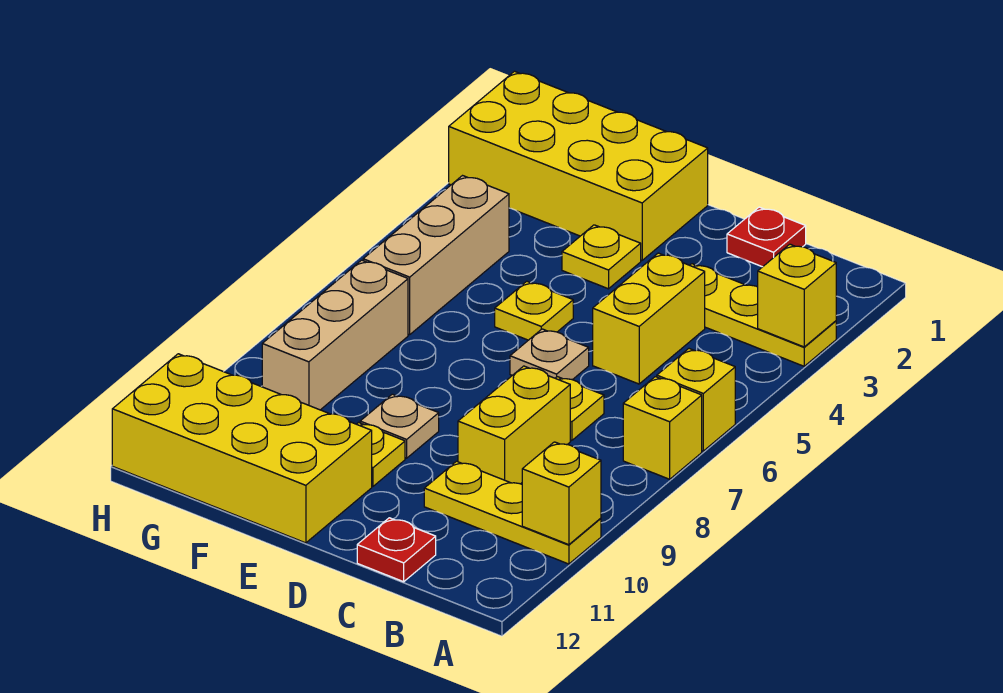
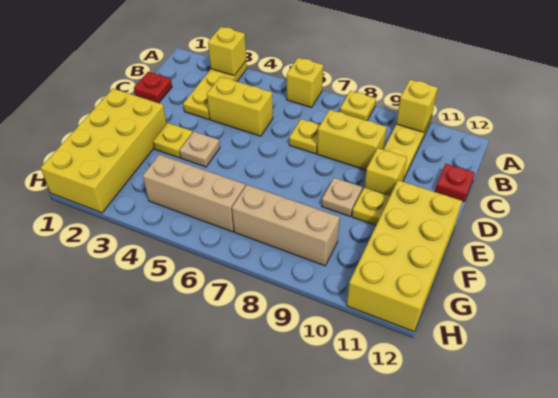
yellow brick A7 level 1 -> yellow brick D10 level 1
tan plate D6 level 1 -> tan plate E4 level 1
yellow plate E5 level 1 -> yellow plate A8 level 1

